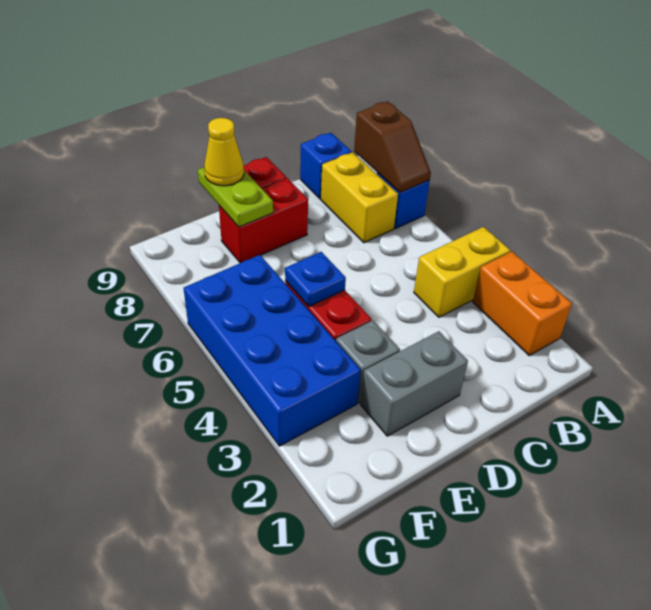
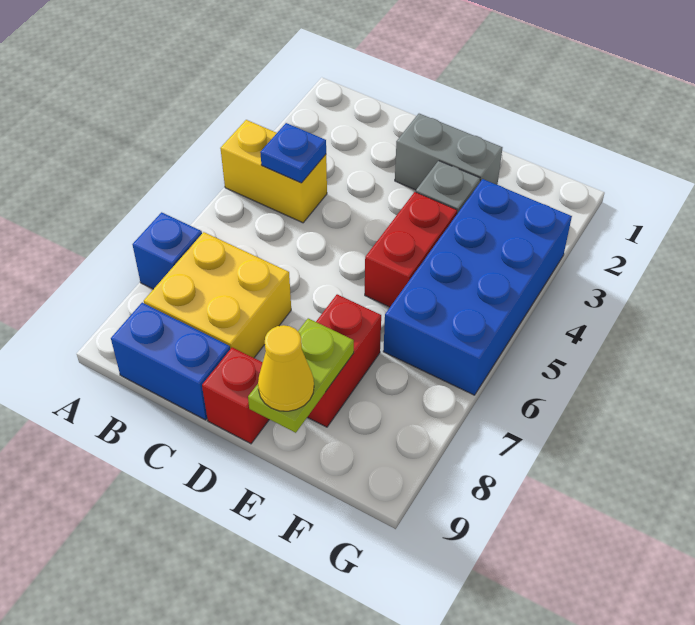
orange brick A2:A3 level 1 -> none
brown slope A7:A8 level 2 top 8 -> none
yellow brick B7:B8 level 1 -> yellow brick B7:C8 level 1
blue brick B9 level 1 -> blue brick B9:C9 level 1
red brick D8:E8 level 1 -> red brick E7:E8 level 1
blue plate E5 level 2 -> blue plate B4 level 2

